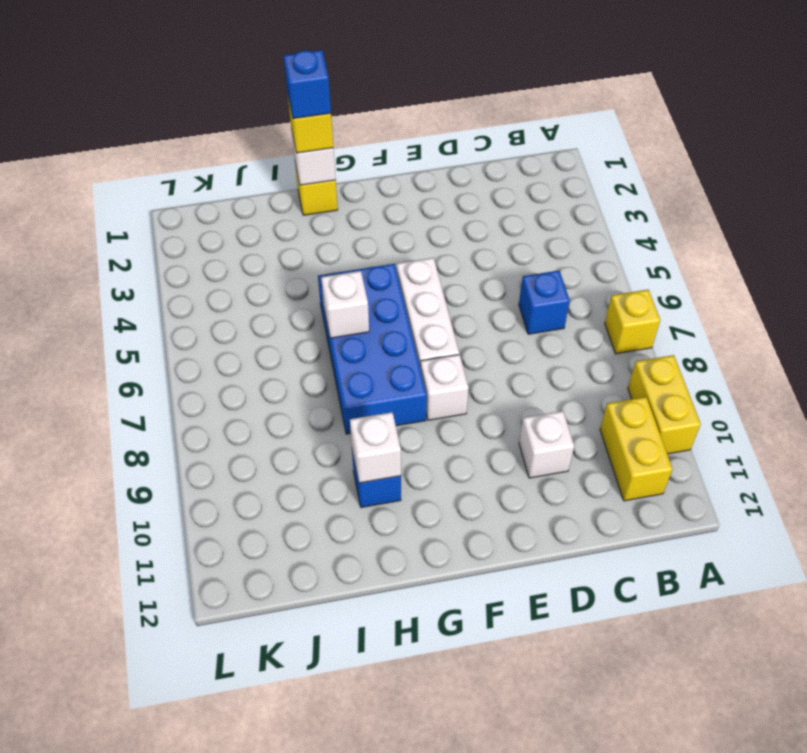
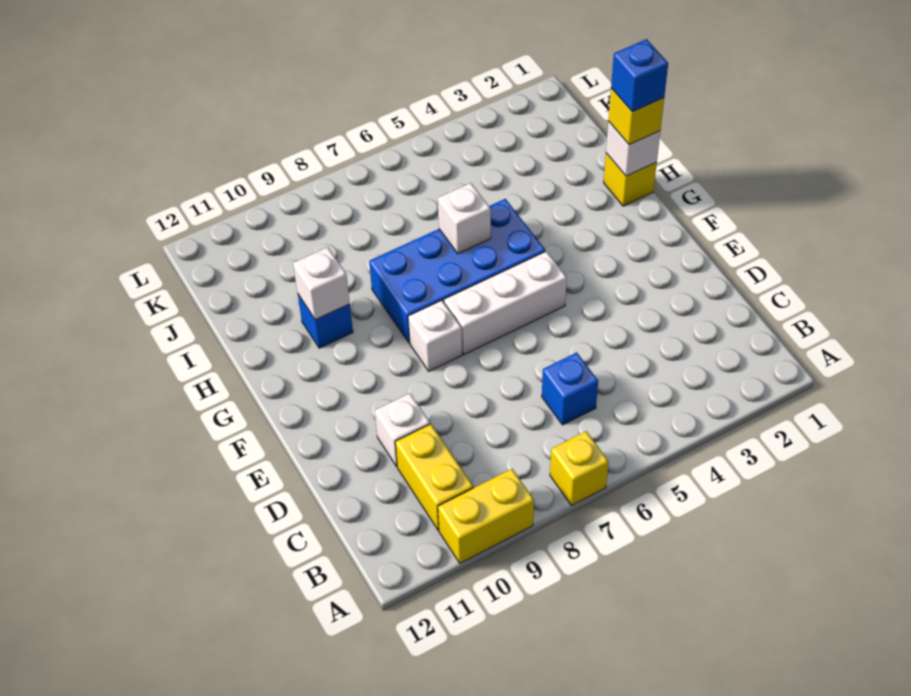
yellow brick B10:B11 level 1 -> yellow brick B10:C10 level 1

